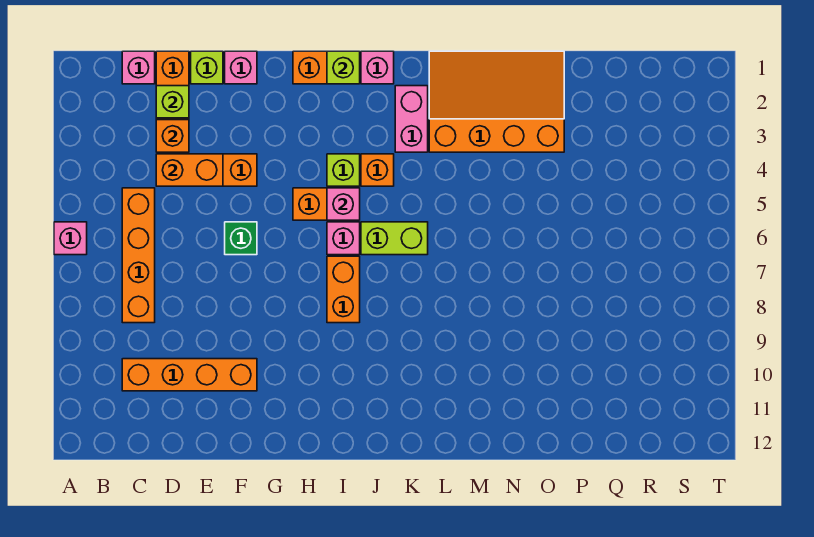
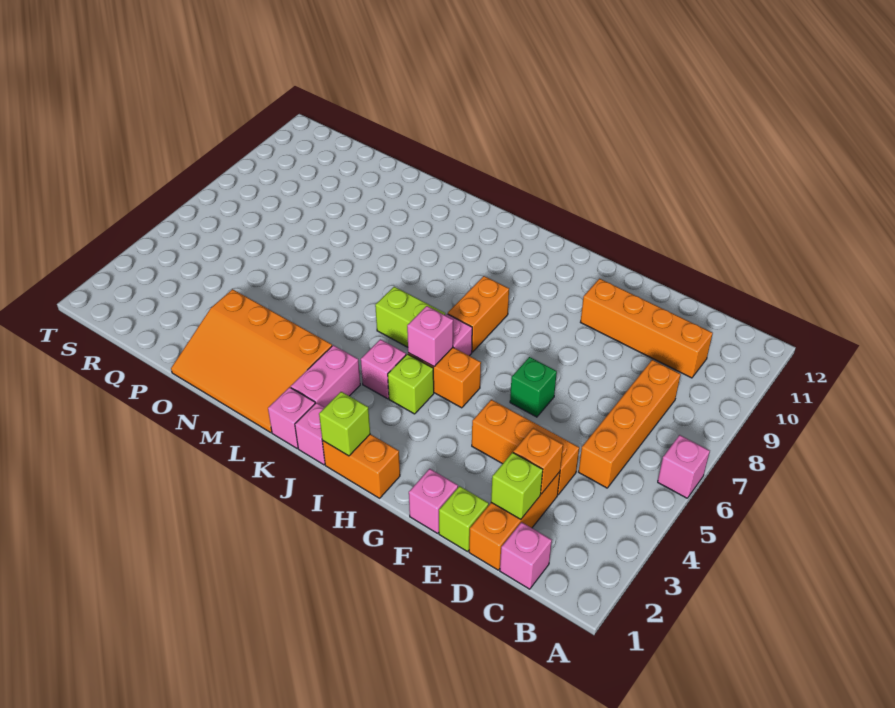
orange brick D4:E4 level 2 -> none
orange brick J4 level 1 -> pink brick J4 level 1
none -> pink brick K1 level 1

